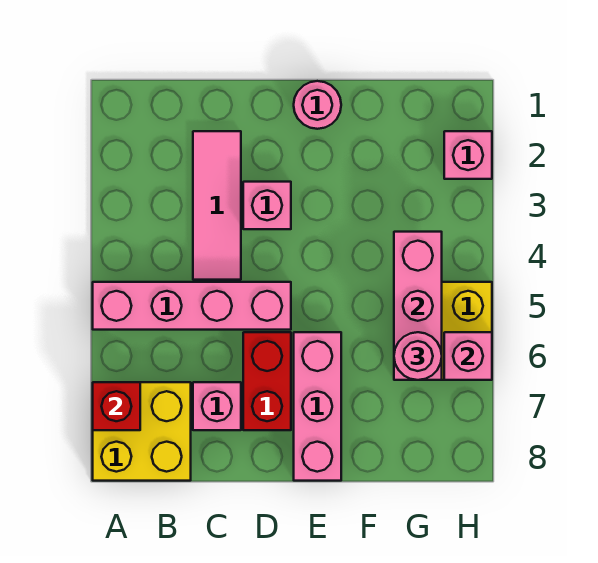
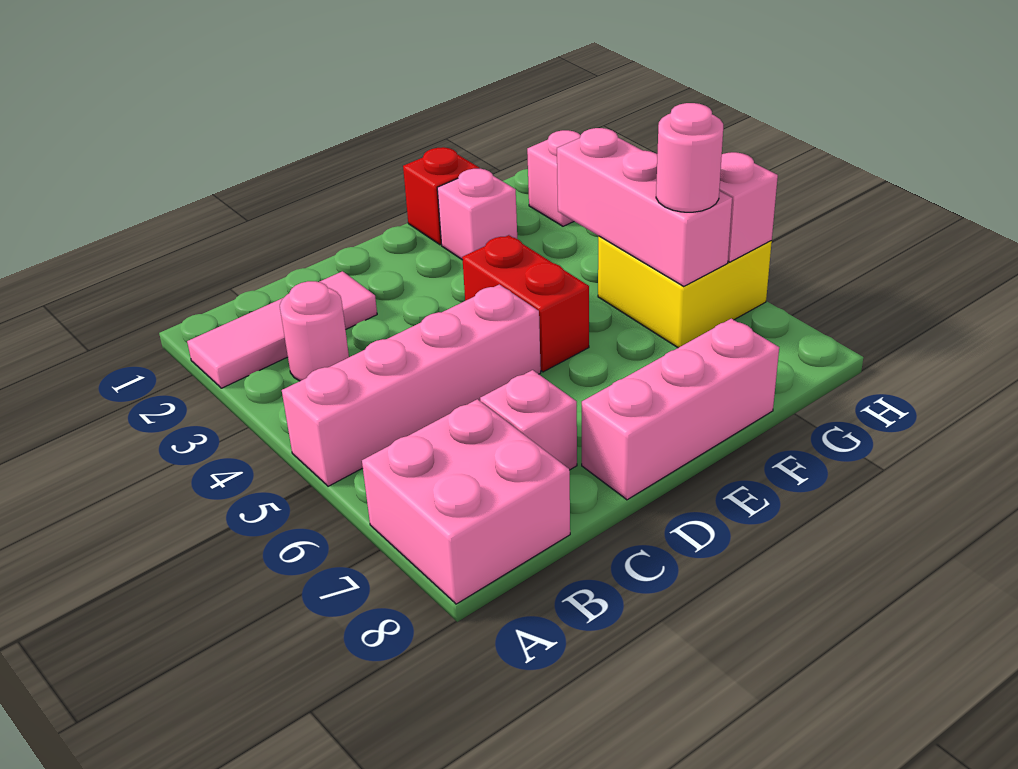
yellow brick A7:B8 level 1 -> pink brick A7:B8 level 1
red brick A7 level 2 -> red brick F1 level 1
pink tile C2:C4 level 1 -> pink tile A2:C2 level 1
pink brick D3 level 1 -> pink brick F2 level 1
red brick D6:D7 level 1 -> red brick E4:E5 level 1
pink round brick E1 level 1 -> pink round brick B3 level 1
pink brick E6:E8 level 1 -> pink brick D8:F8 level 1

